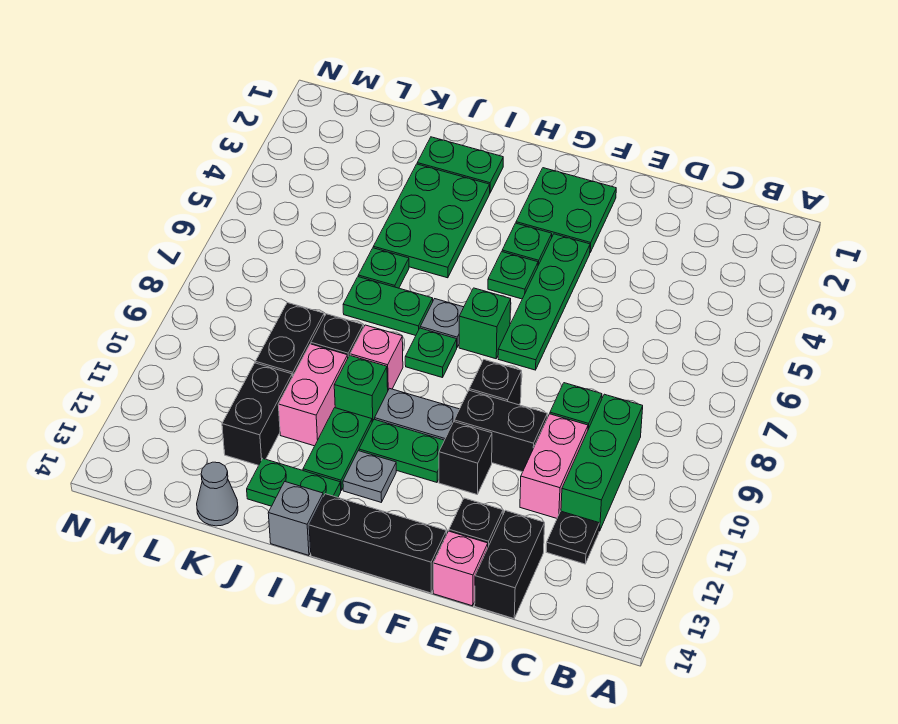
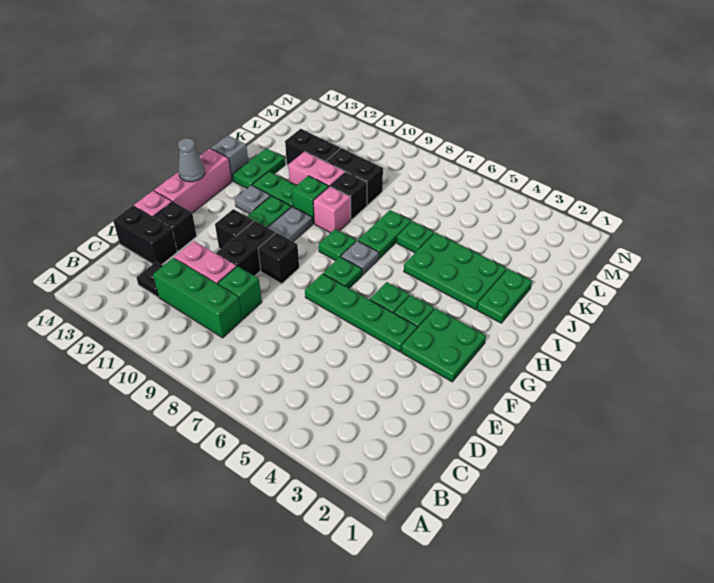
black brick F14:H14 level 1 -> pink brick F14:H14 level 1
green brick G7 level 1 -> green plate G7 level 1
grey cone K14 level 1 -> grey cone G14 level 2

